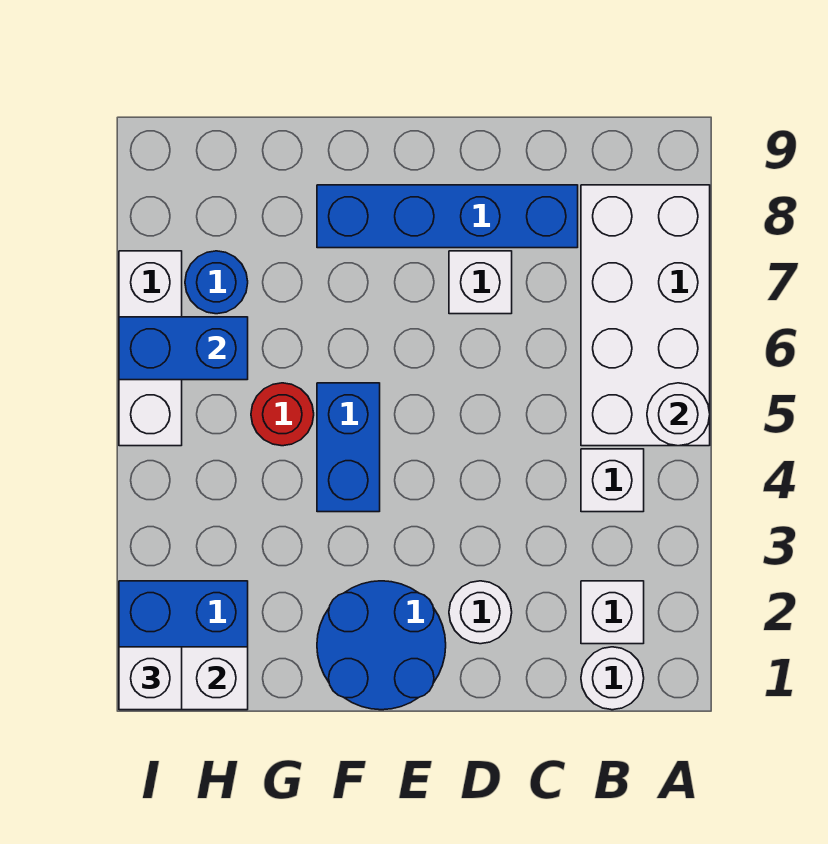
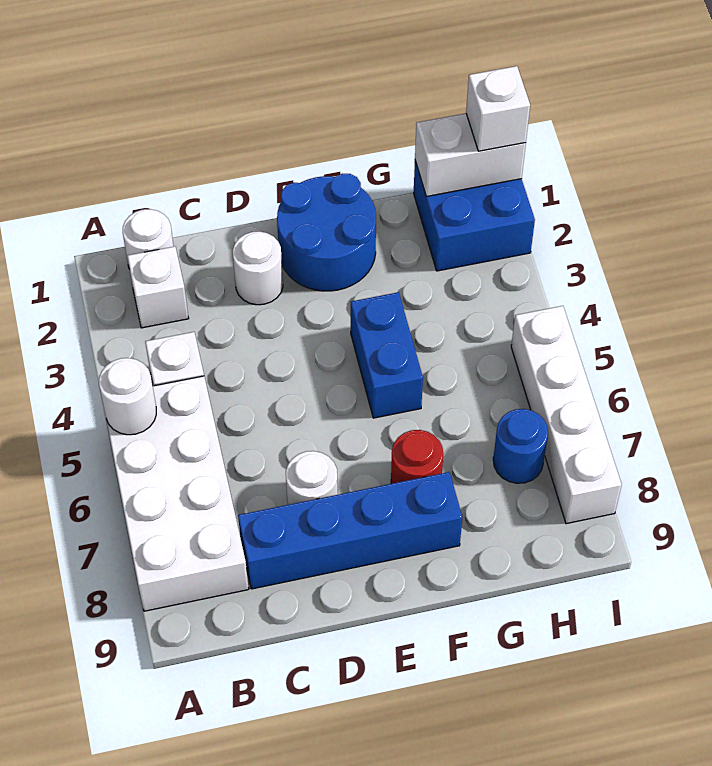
white brick D7 level 1 -> white round brick D7 level 1
red round brick G5 level 1 -> red round brick F7 level 1
blue brick H6:I6 level 2 -> none
white brick I5:I7 level 1 -> white brick I5:I8 level 1

